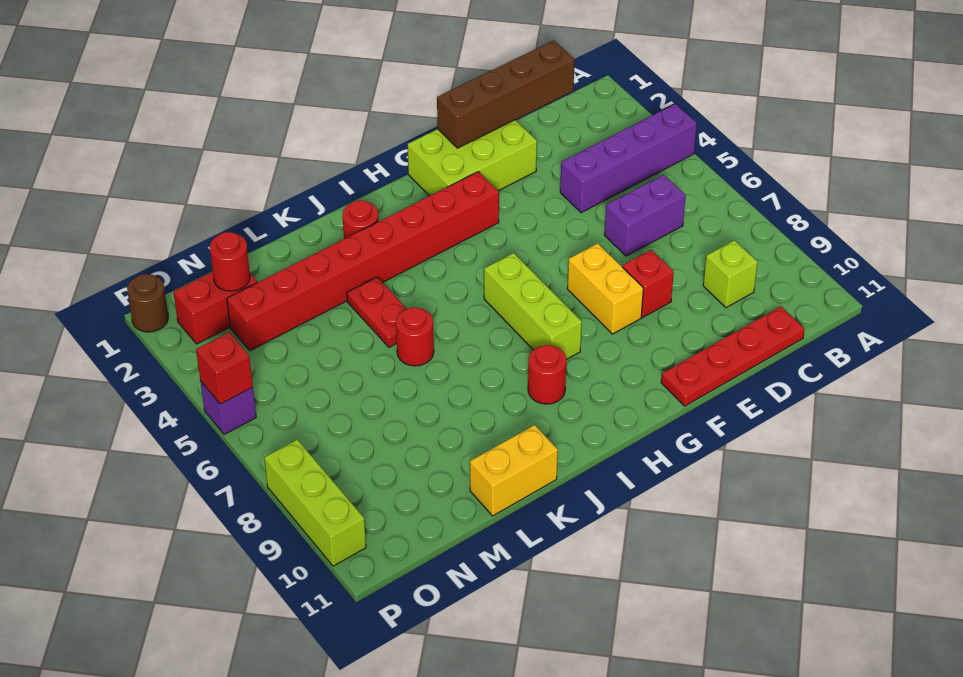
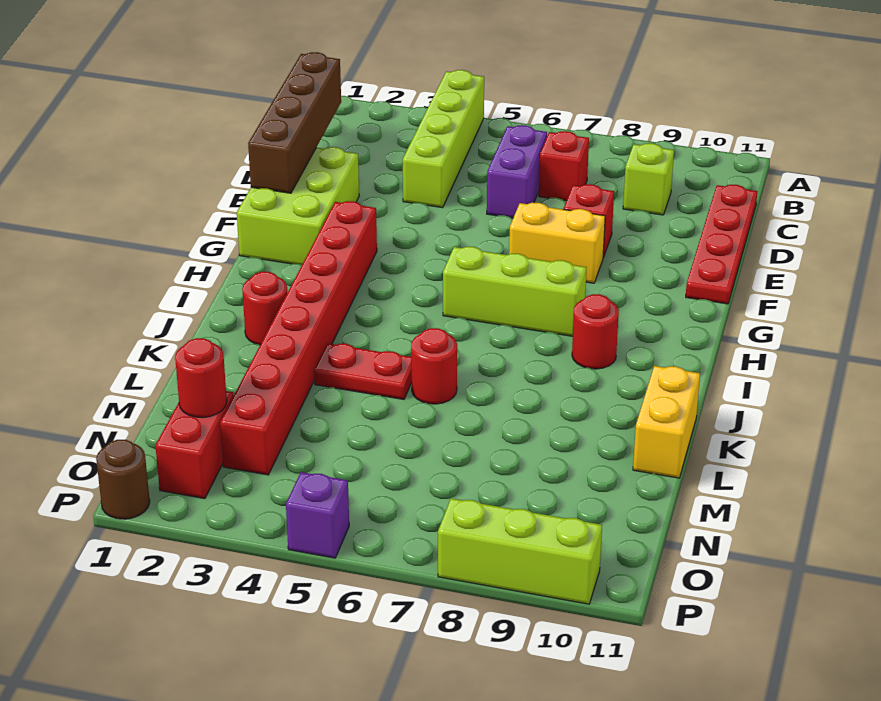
purple brick A4:D4 level 1 -> lime brick A4:D4 level 1
red brick P5 level 2 -> red brick C7 level 1

